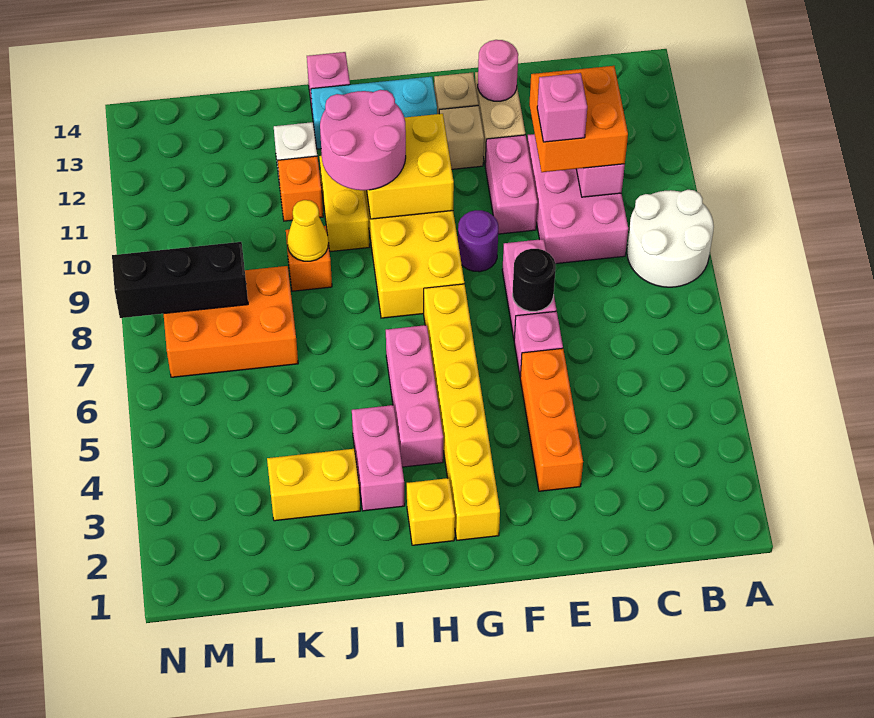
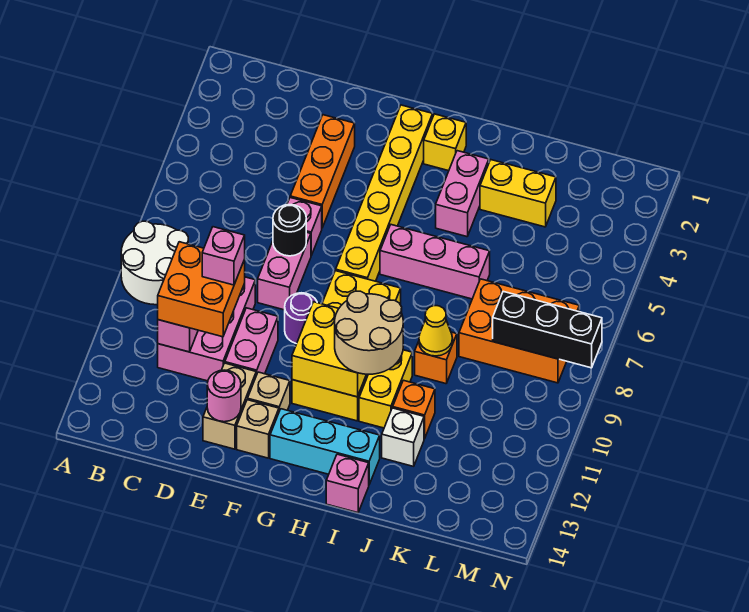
pink brick H4:H6 level 1 -> pink brick H6:J6 level 1
pink round brick H10:I11 level 3 -> tan round brick H10:I11 level 3

